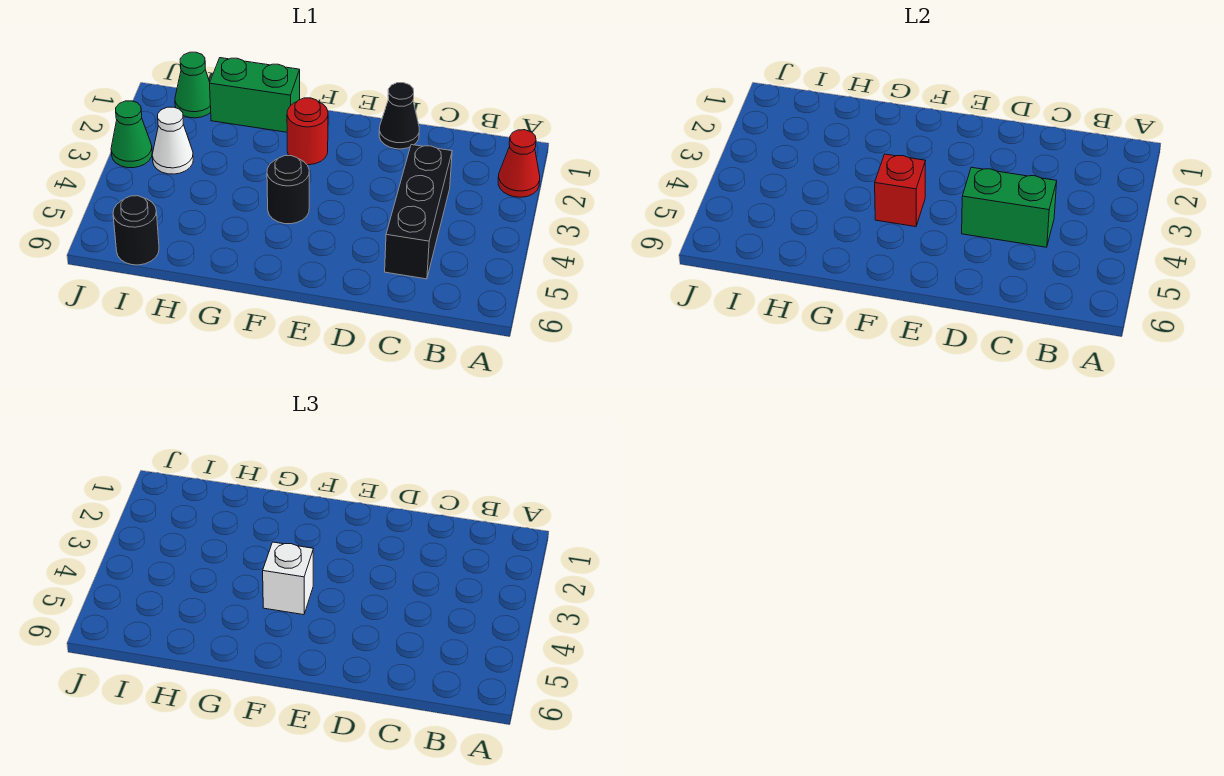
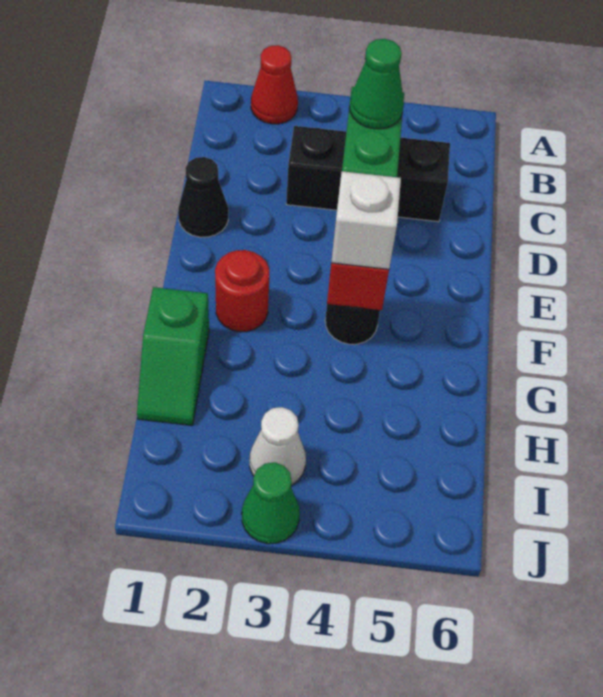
green brick G1:H1 level 1 -> green slope G1:H1 level 1 top G
green cone I1 level 1 -> green cone C4 level 3
black round brick I6 level 1 -> none

